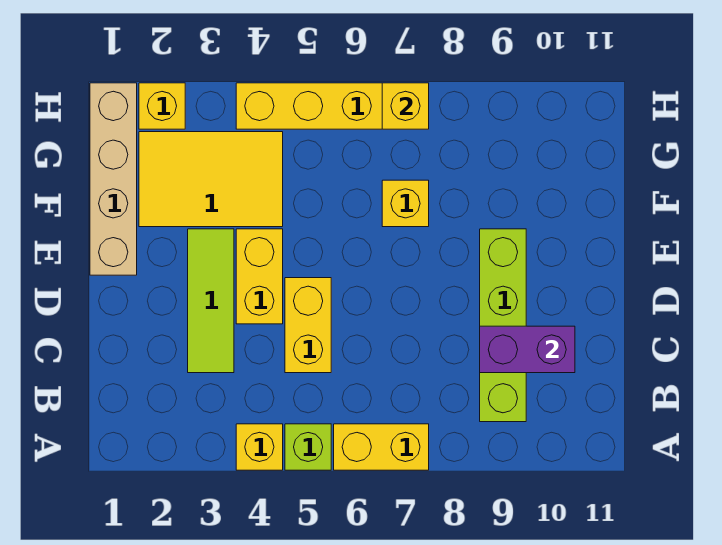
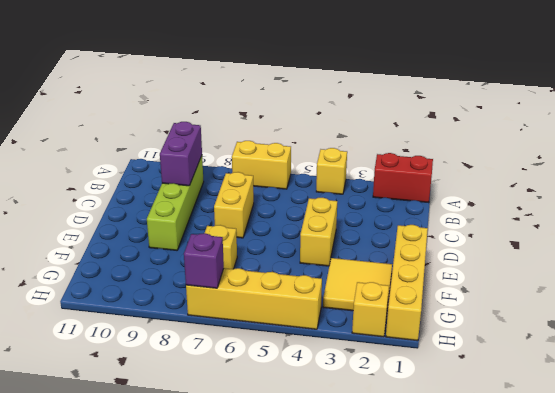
none -> red brick A1:A2 level 1
lime brick A5 level 1 -> none
lime tile C3:E3 level 1 -> none
yellow brick C5:D5 level 1 -> yellow brick C7:D7 level 1
purple brick C9:C10 level 2 -> purple brick B9:C9 level 2
tan brick E1:H1 level 1 -> yellow brick E1:H1 level 1
yellow tile F2:G4 level 1 -> yellow tile F2:G3 level 1
yellow brick H7 level 2 -> purple brick H7 level 2

